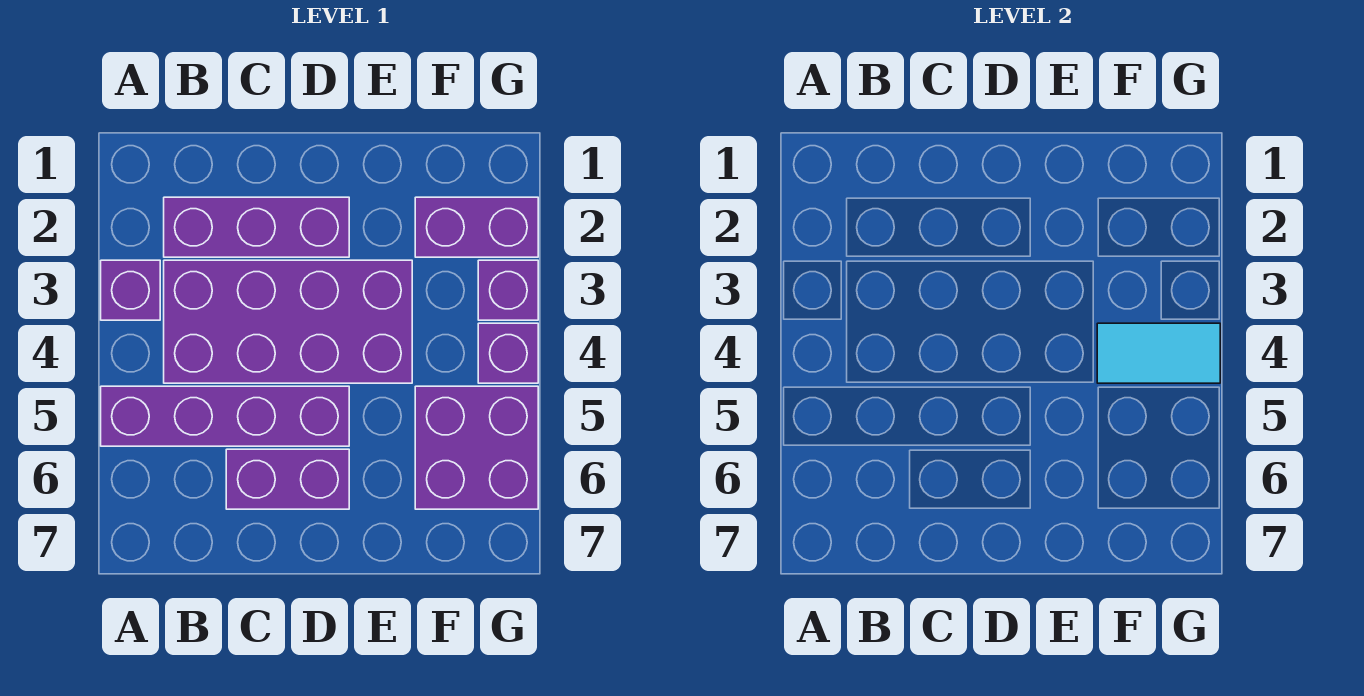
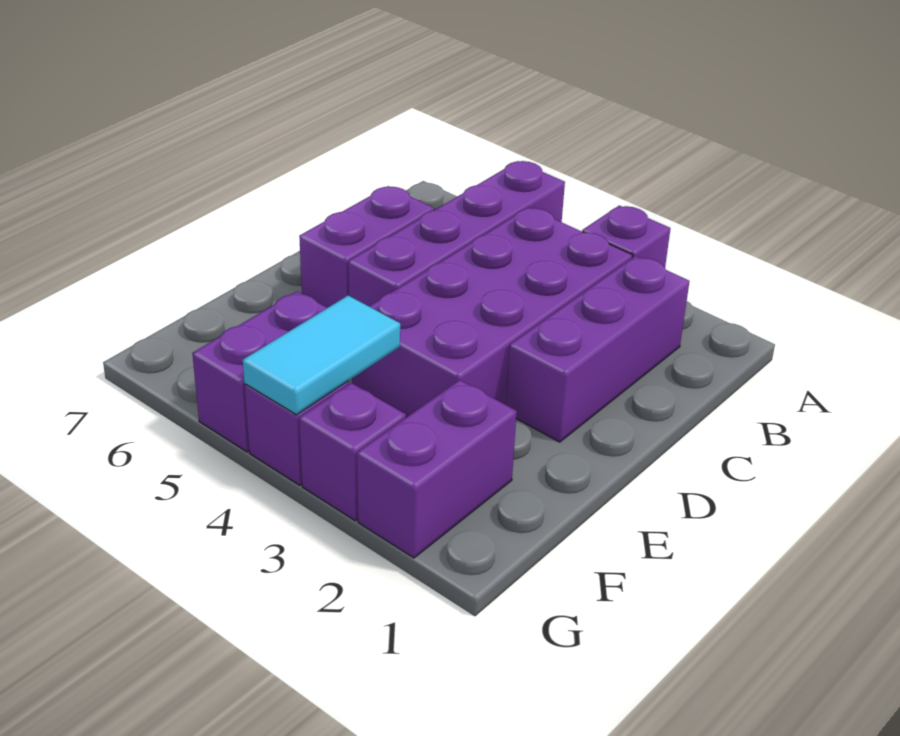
purple brick F5:G6 level 1 -> purple brick F5:G5 level 1

